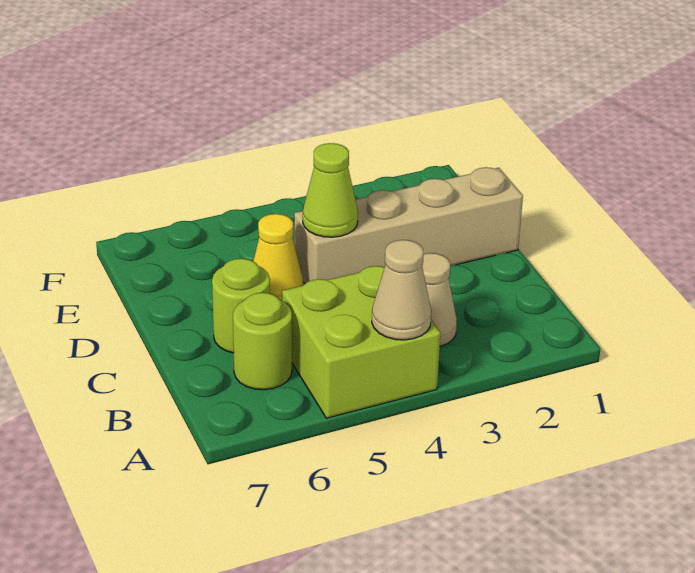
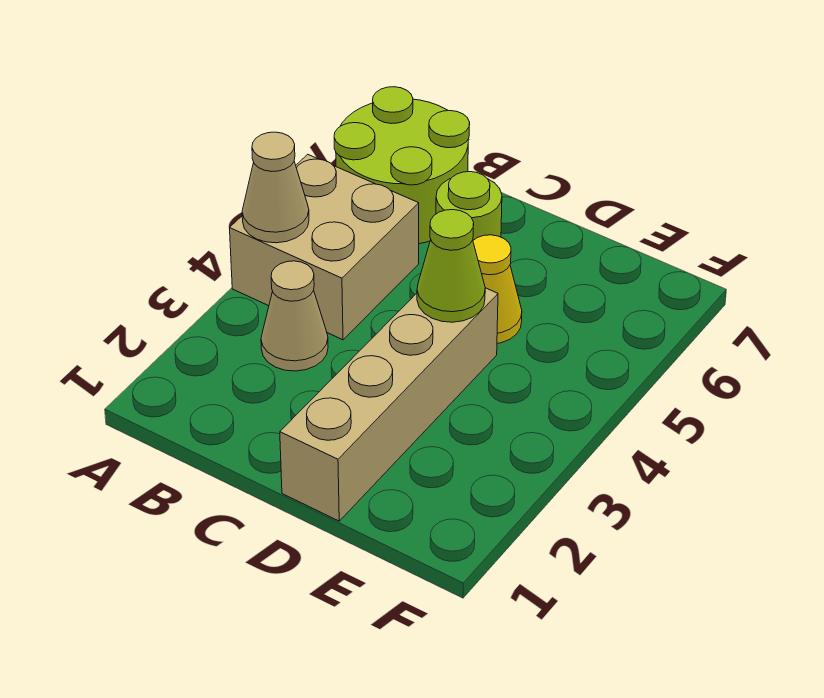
lime brick A4:B5 level 1 -> tan brick A4:B5 level 1
lime round brick B6 level 1 -> lime round brick A6:B7 level 1

